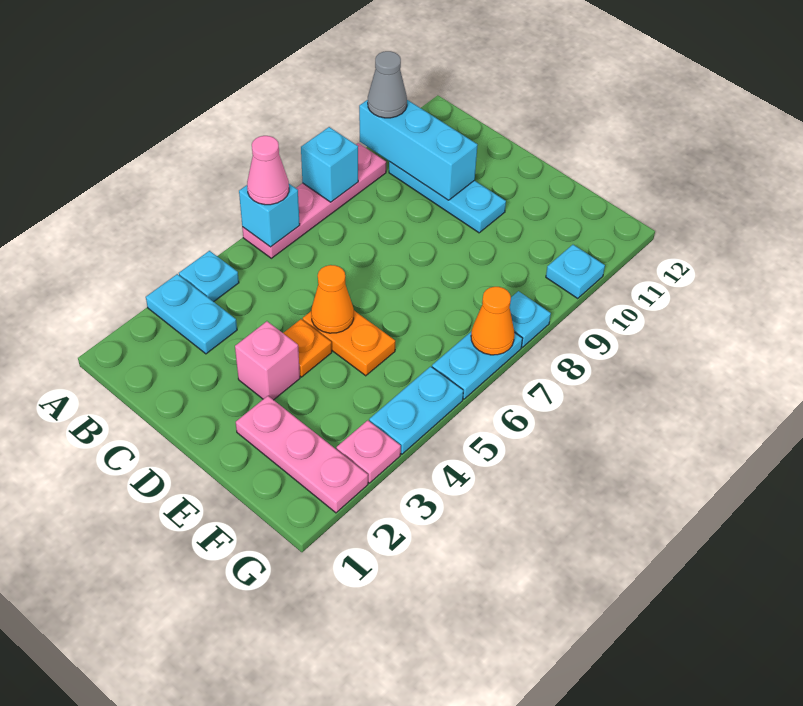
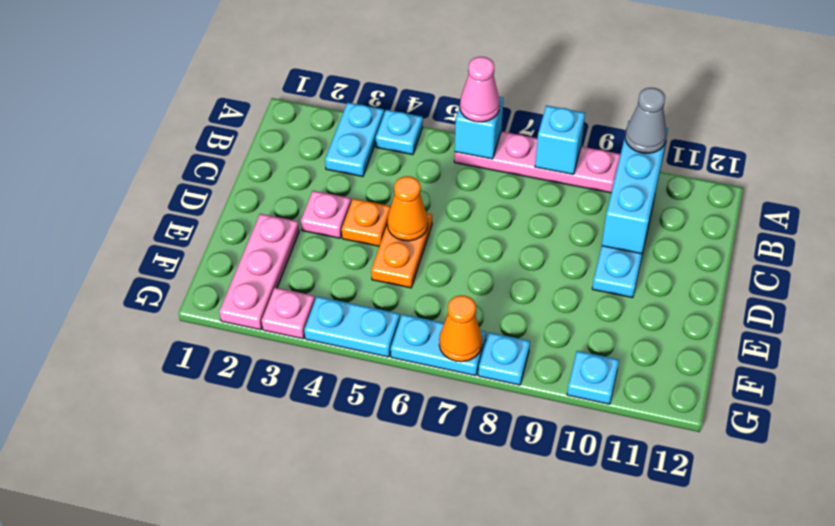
pink brick D3 level 1 -> pink plate D3 level 1

